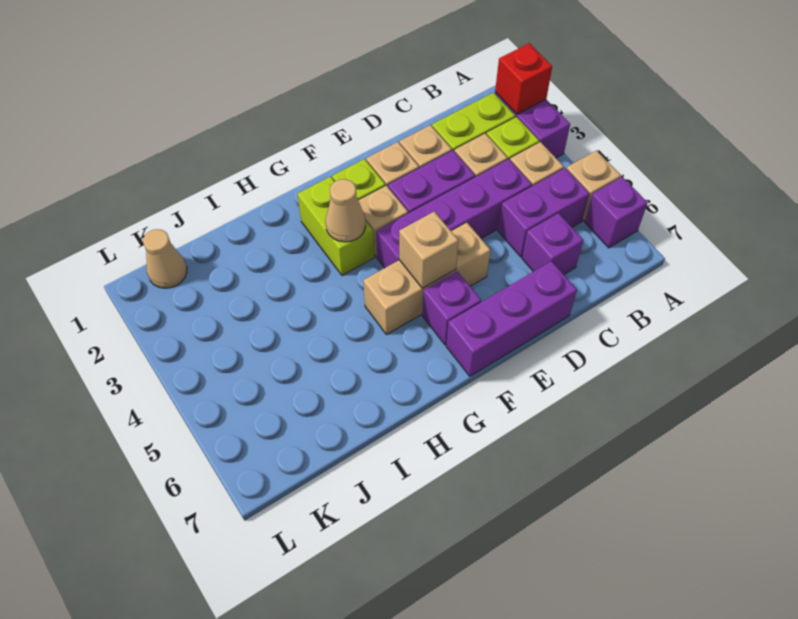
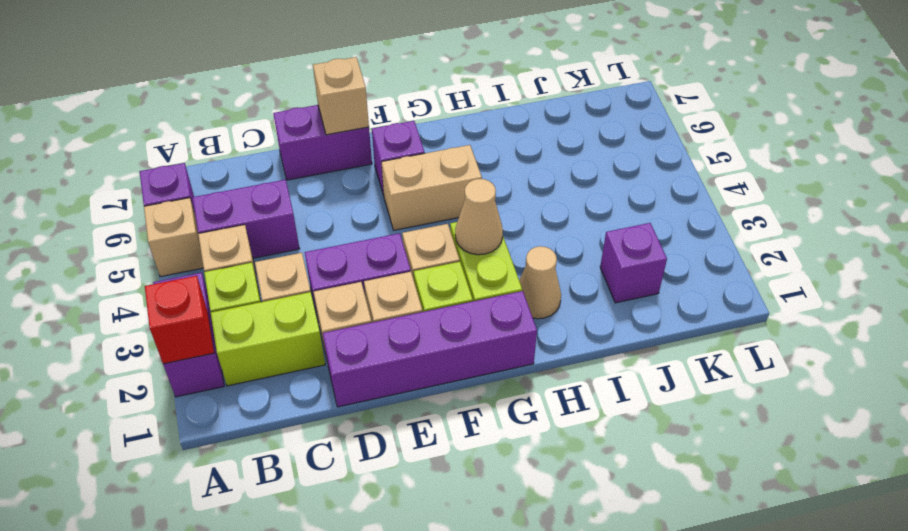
purple brick C4:F4 level 1 -> purple brick D1:G1 level 1
purple brick C6 level 1 -> purple brick J2 level 1
purple brick D7:F7 level 1 -> purple brick D7:E7 level 1
tan brick E5:G5 level 1 -> tan brick F5:G5 level 1
tan brick F5 level 2 -> tan brick E7 level 2
tan cone K1 level 1 -> tan cone H2 level 1

